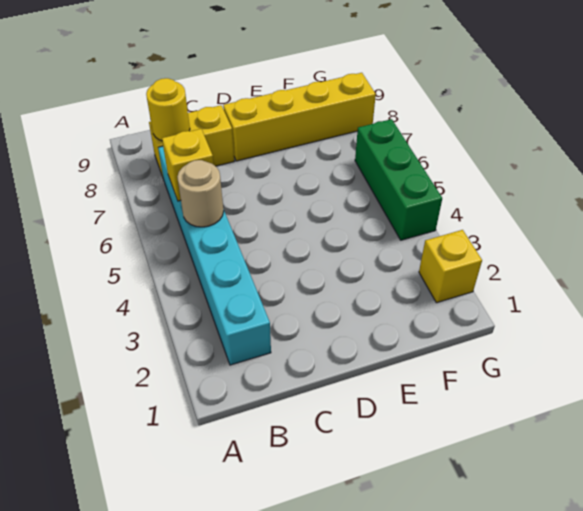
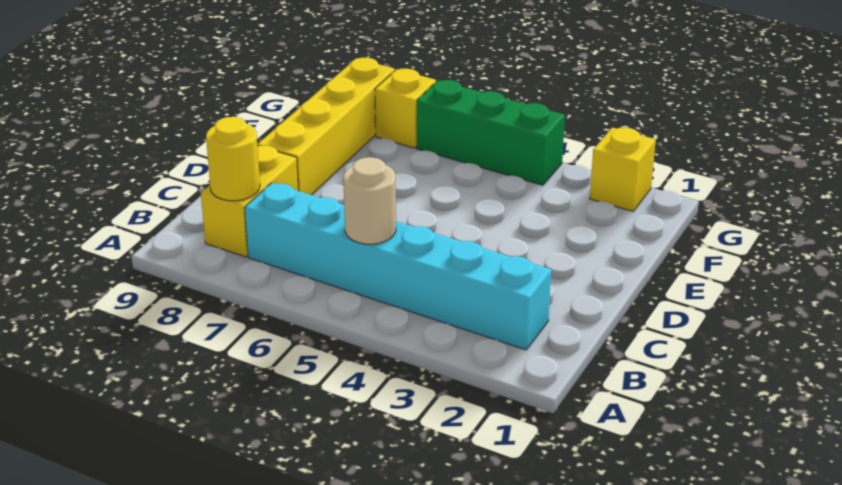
yellow brick B6 level 2 -> yellow brick G7 level 1

